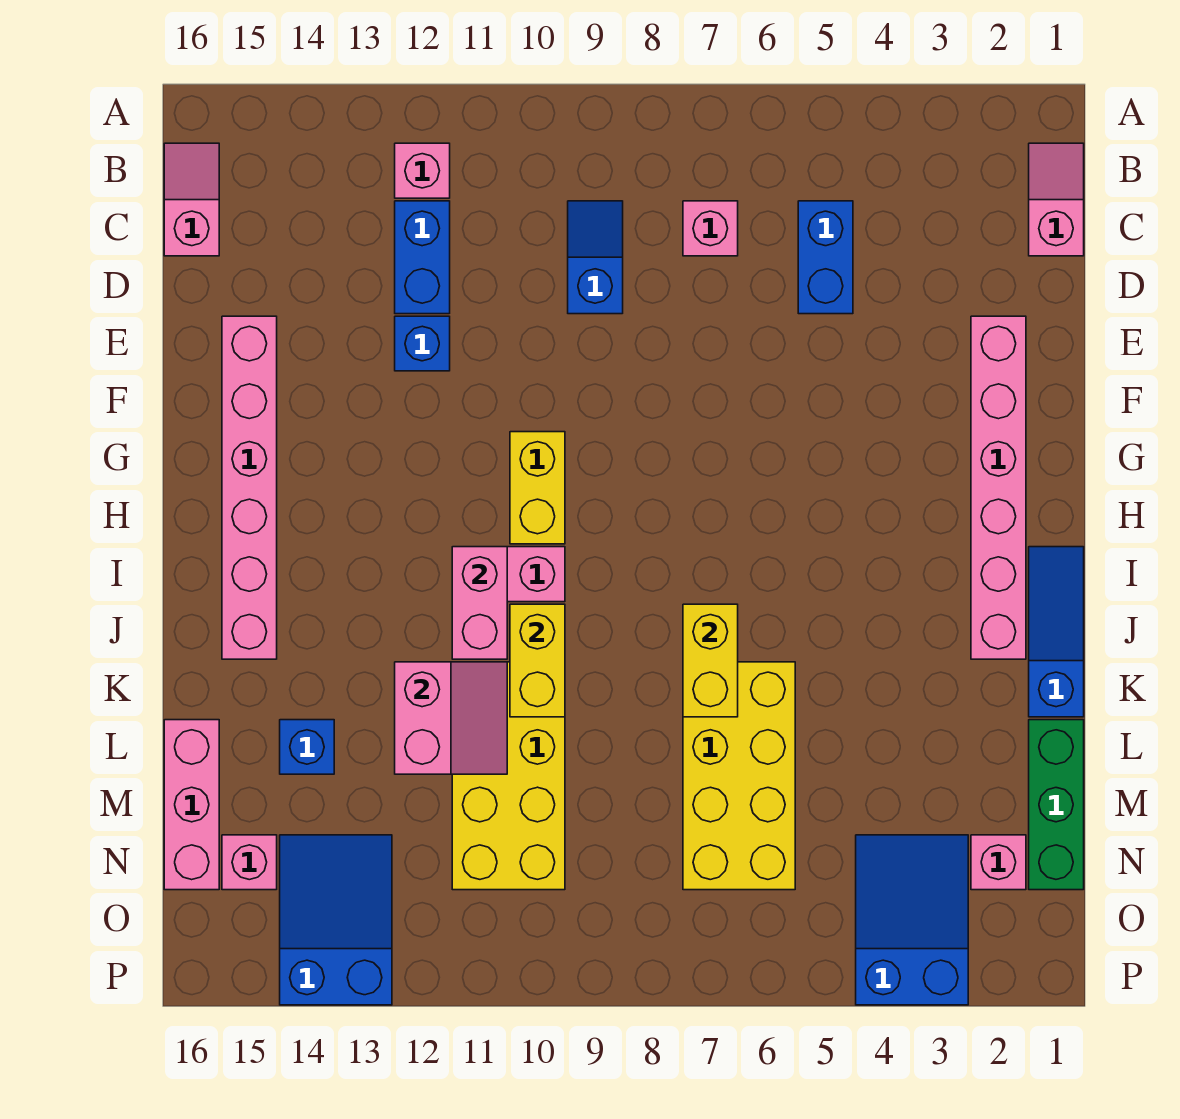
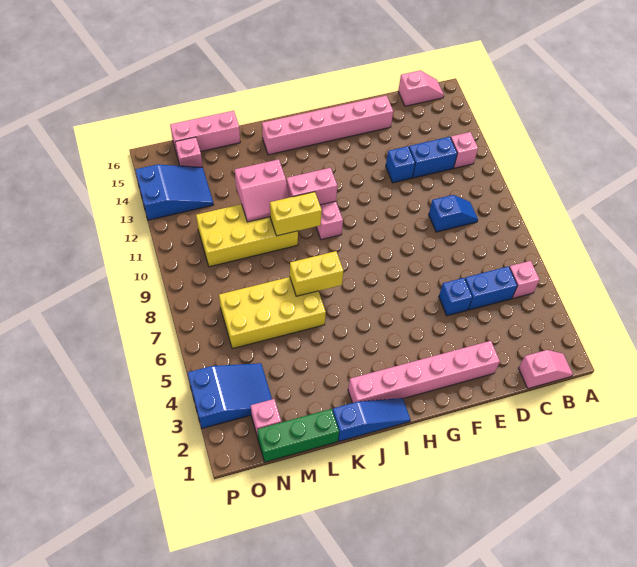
pink brick C7 level 1 -> pink brick B5 level 1
yellow brick G10:H10 level 1 -> none
blue brick L14 level 1 -> blue brick E5 level 1

